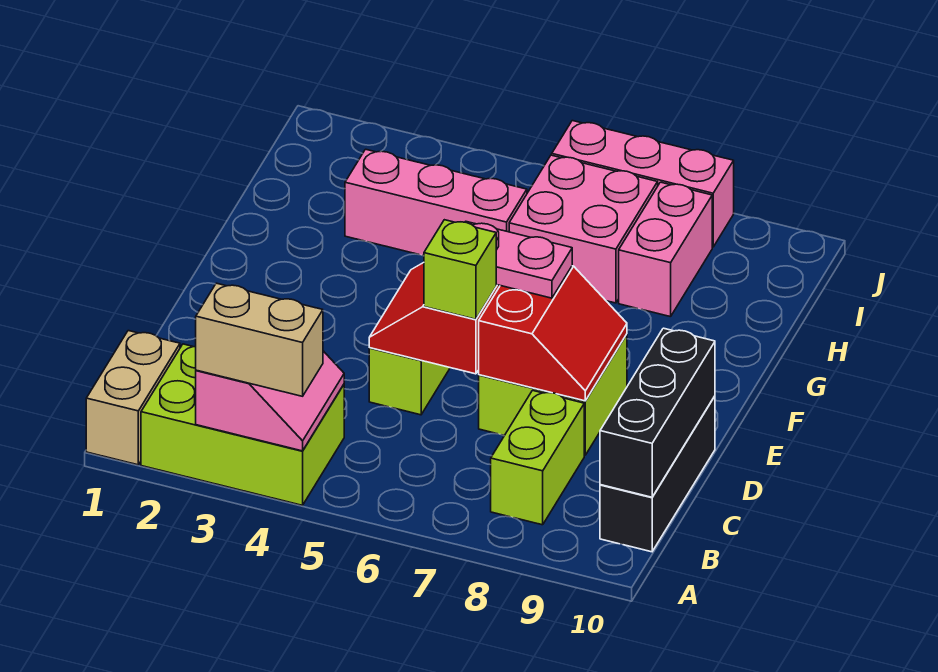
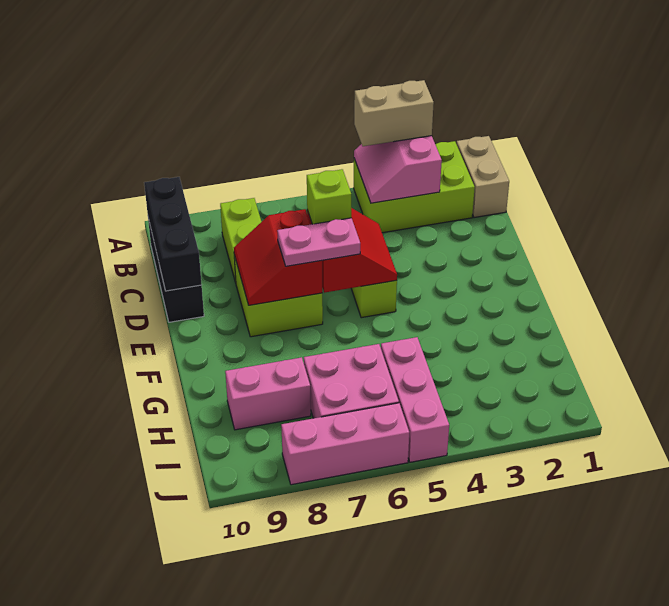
pink brick H3:H5 level 1 -> pink brick H5:J5 level 1
pink brick H8:I8 level 1 -> pink brick H8:H9 level 1

